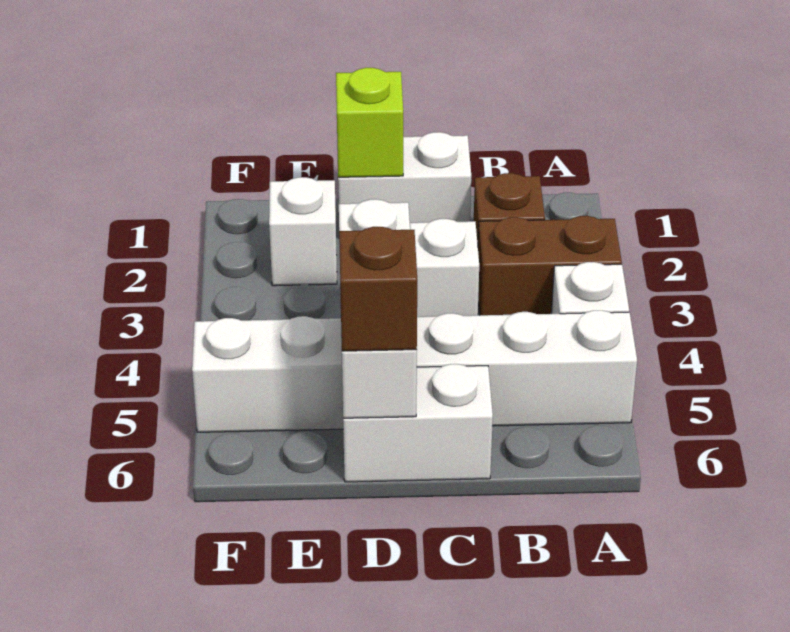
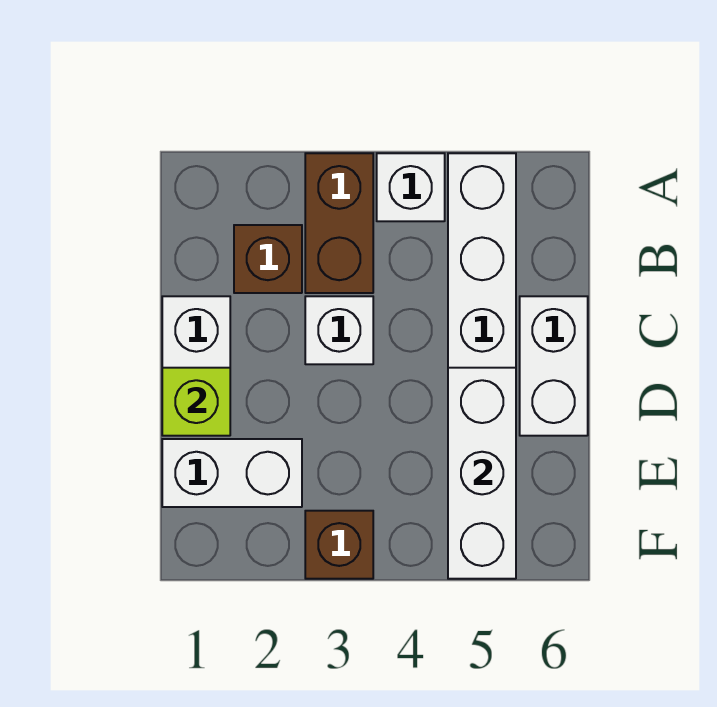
white brick D4:D6 level 2 -> white brick D5:F5 level 2
brown brick D6 level 3 -> brown brick F3 level 1
white brick E2 level 1 -> white brick E1:E2 level 1

